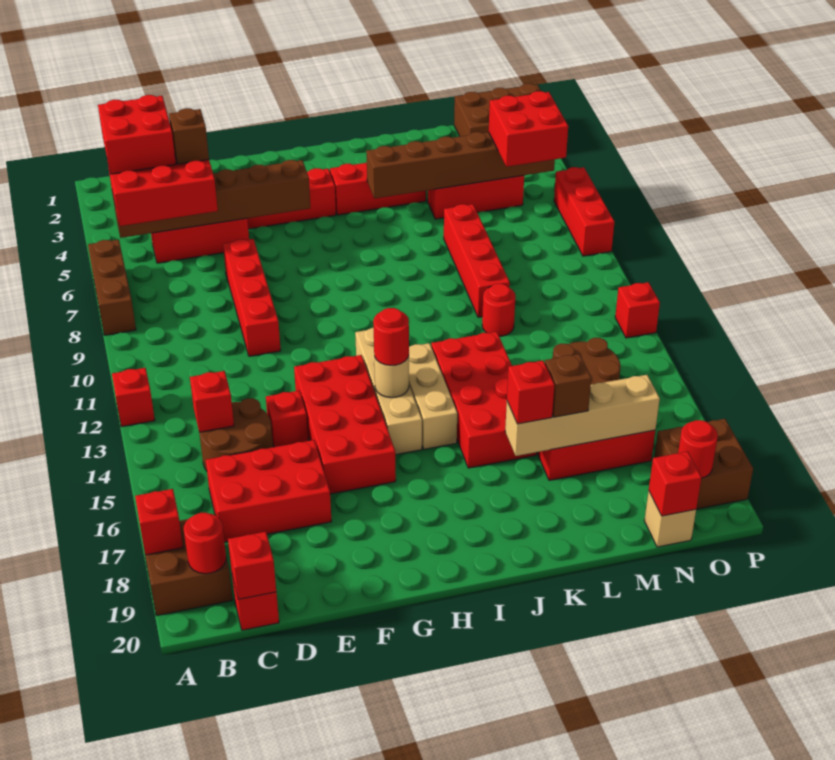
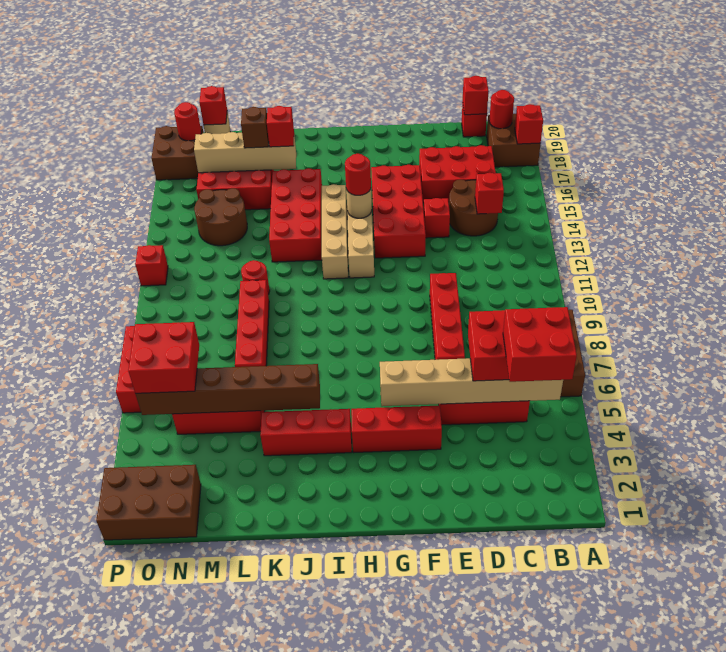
red brick A12 level 1 -> none
brown brick B5:G5 level 2 -> tan brick B5:G5 level 2
brown brick D5 level 4 -> none
tan brick I13:I15 level 1 -> tan brick I12:I15 level 1

